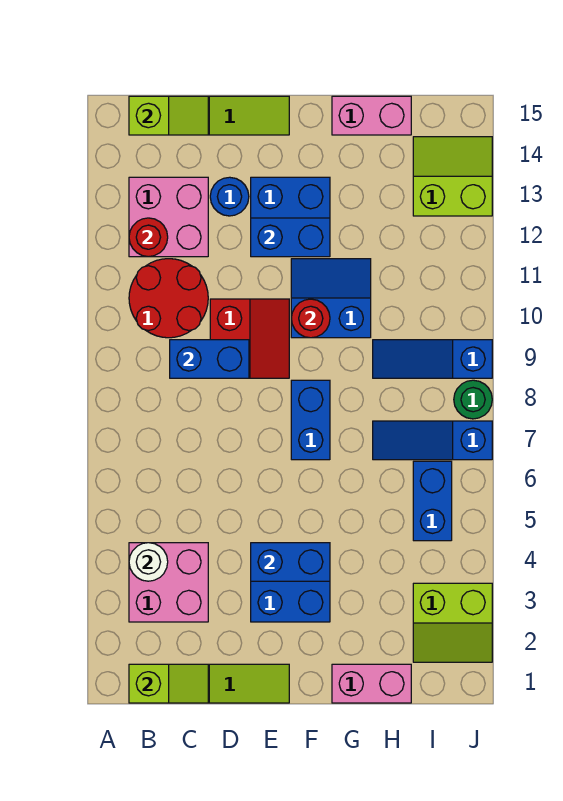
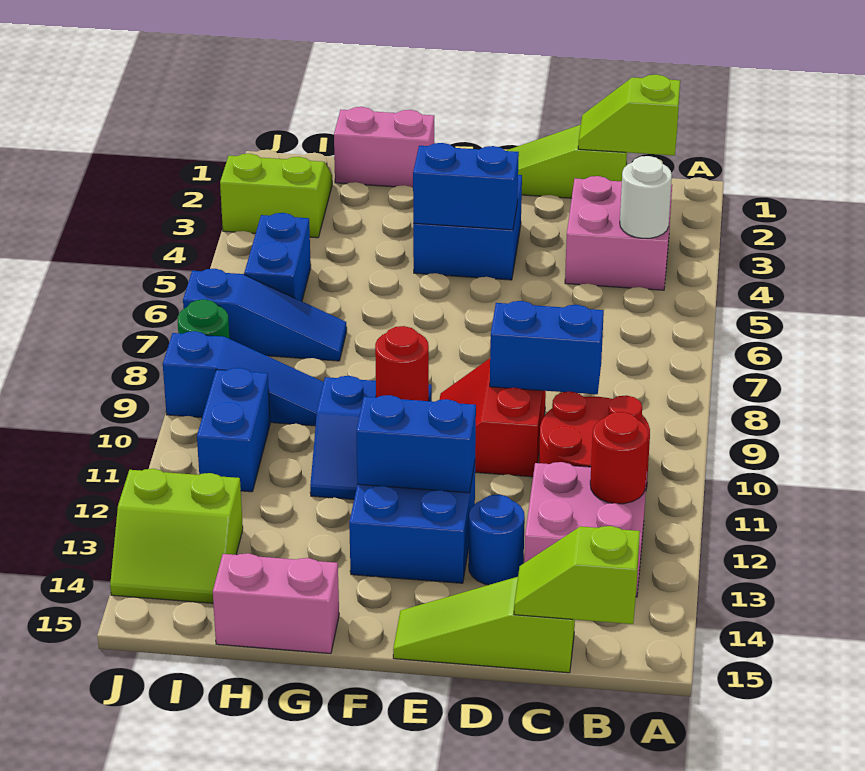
blue brick F7:F8 level 1 -> blue brick I10:I11 level 1

